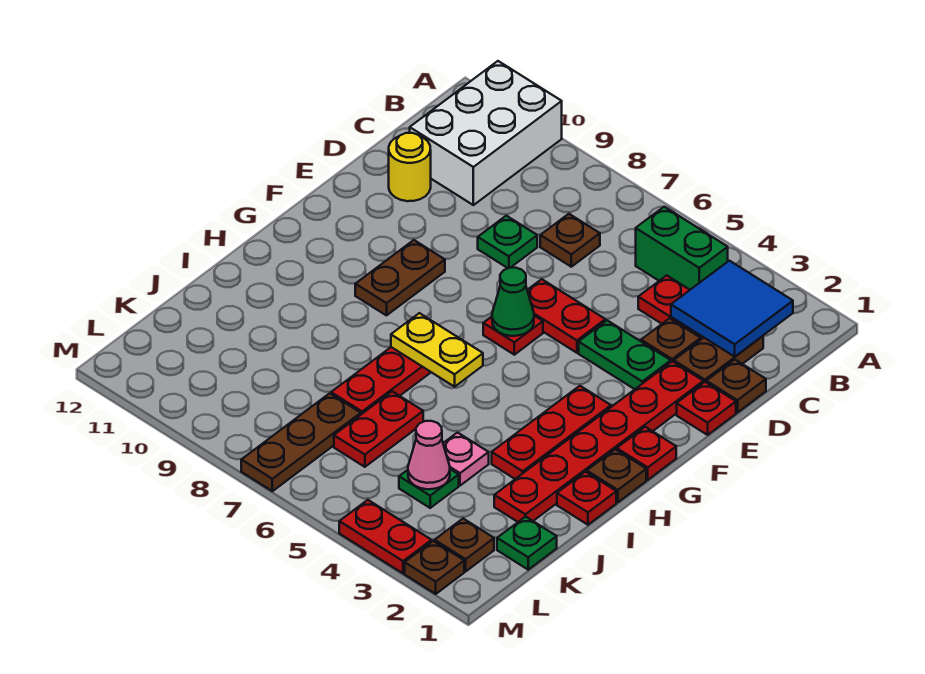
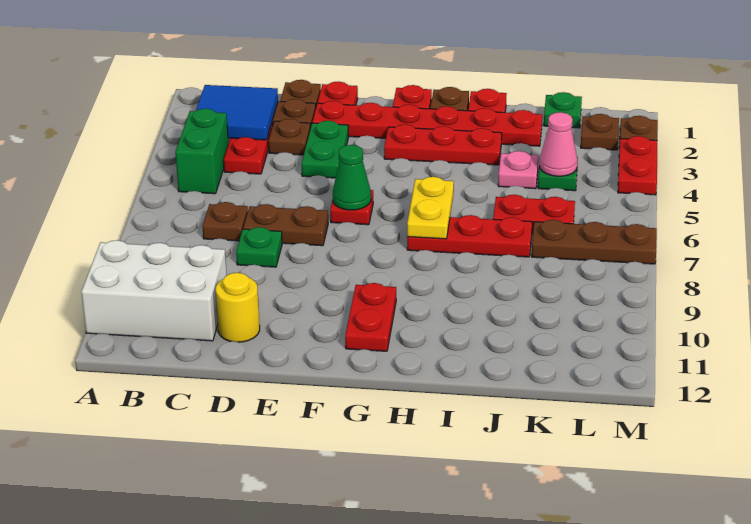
red plate E5:E6 level 1 -> red plate G10:G11 level 1
brown plate F9:G9 level 1 -> brown plate D7:E7 level 1

